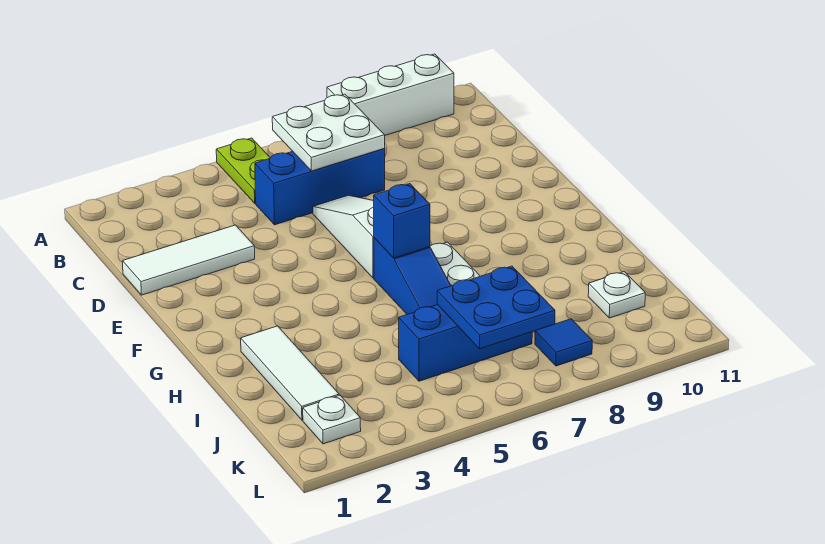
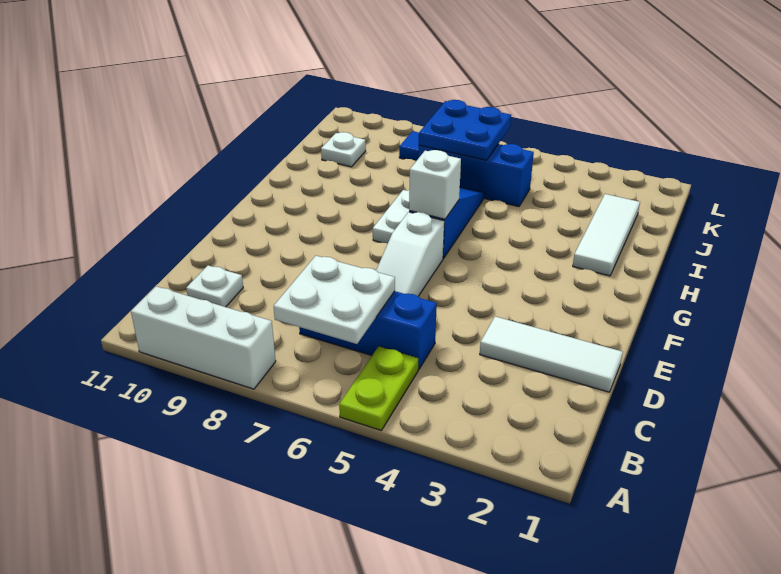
blue brick G6 level 2 -> white brick G6 level 2
white plate K2 level 1 -> white plate C10 level 1

